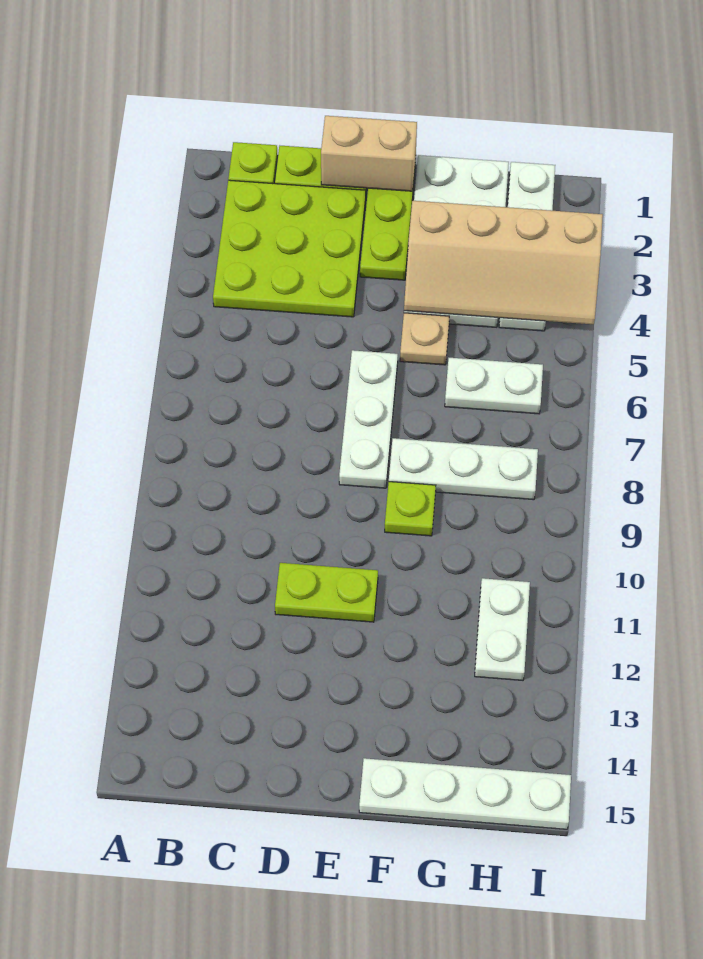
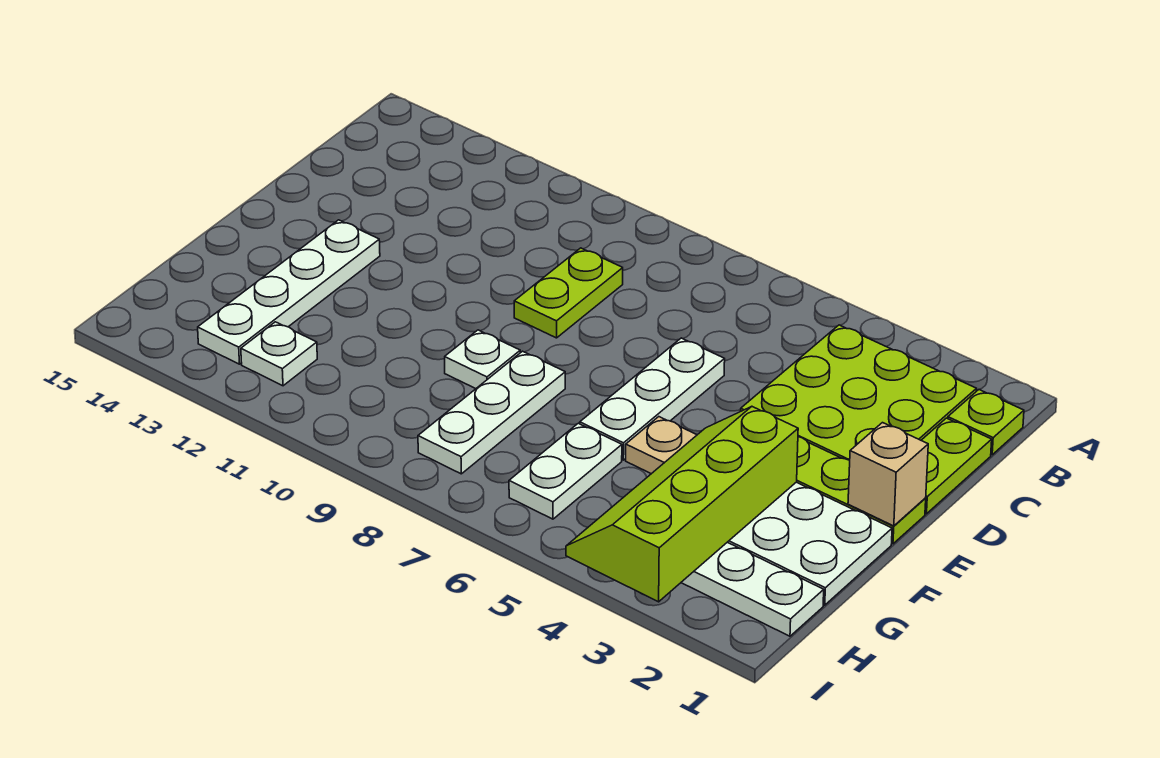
tan brick D1:E1 level 2 -> tan brick E1 level 2
lime plate D11:E11 level 1 -> lime plate C9:D9 level 1
white plate E6:E8 level 1 -> white plate D6:F6 level 1
tan slope F3:I4 level 2 top 3 -> lime slope F3:I4 level 2 top 3
lime plate F9 level 1 -> white plate F9 level 1
white plate F15:I15 level 1 -> white plate E13:H13 level 1
white plate H11:H12 level 1 -> white plate H12 level 1

